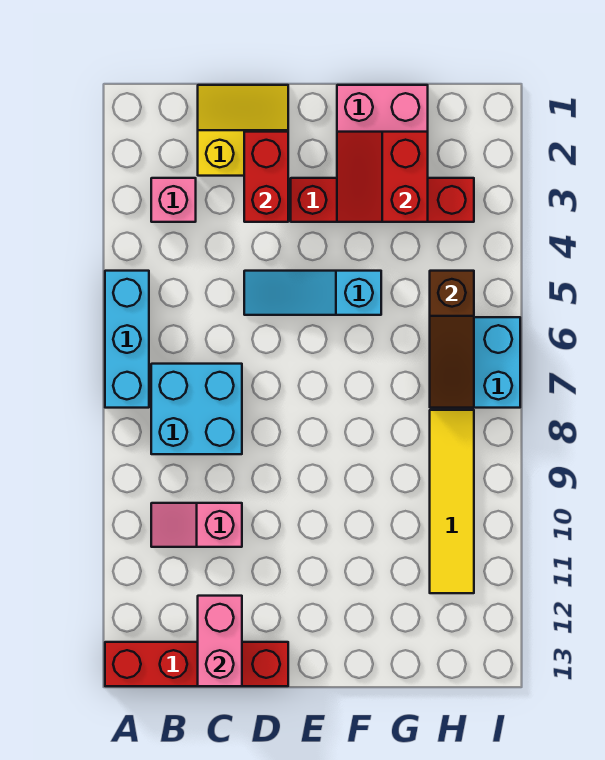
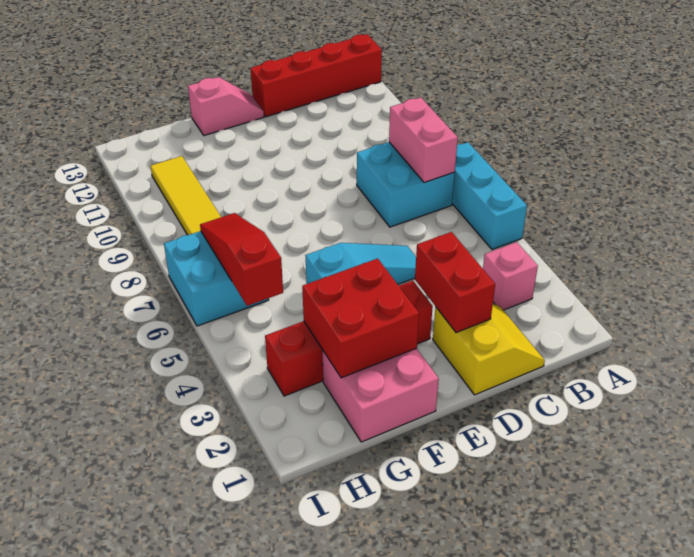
pink slope B10:C10 level 1 top C -> pink slope E13:F13 level 1 top F
yellow slope C1:D2 level 1 top 2 -> yellow slope C1:D2 level 1 top D
pink brick C12:C13 level 2 -> pink brick B7:B8 level 2
red slope F2:G3 level 2 top G -> red brick F2:G3 level 2
brown slope H5:H7 level 2 top 5 -> red slope H5:H7 level 2 top 5

